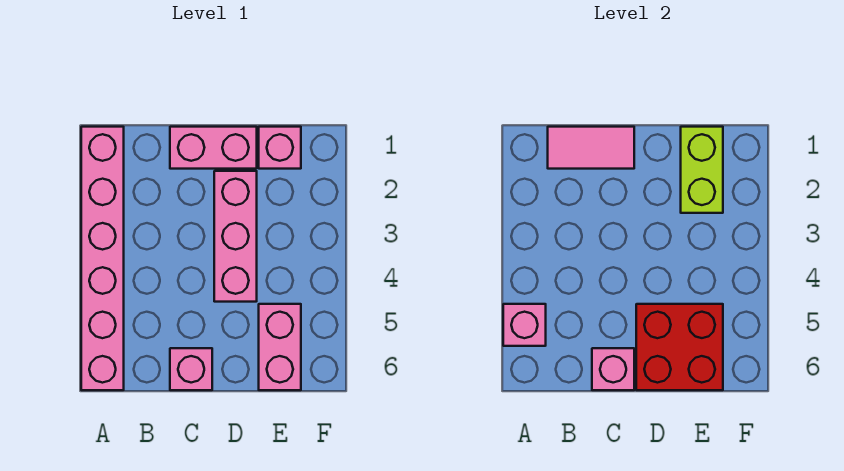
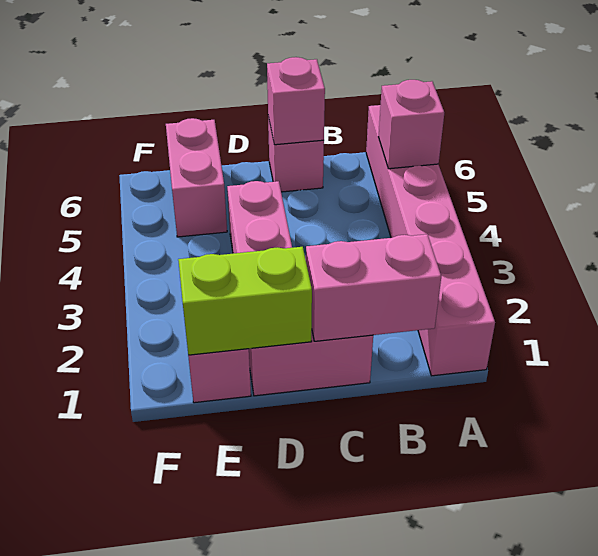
pink tile B1:C1 level 2 -> pink brick B1:C1 level 2
red brick D5:E6 level 2 -> none
lime brick E1:E2 level 2 -> lime brick D1:E1 level 2

